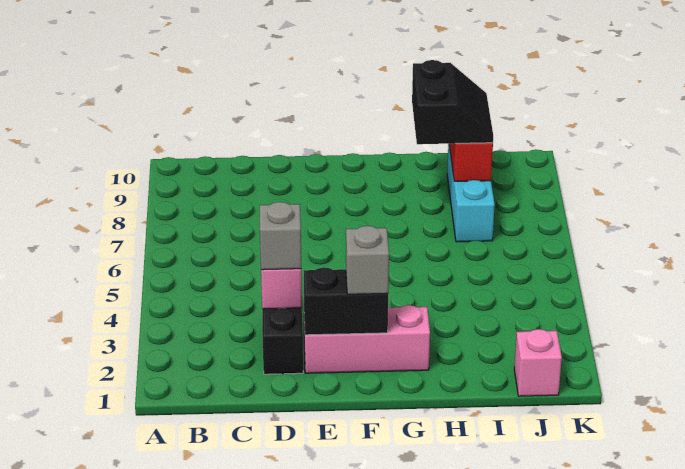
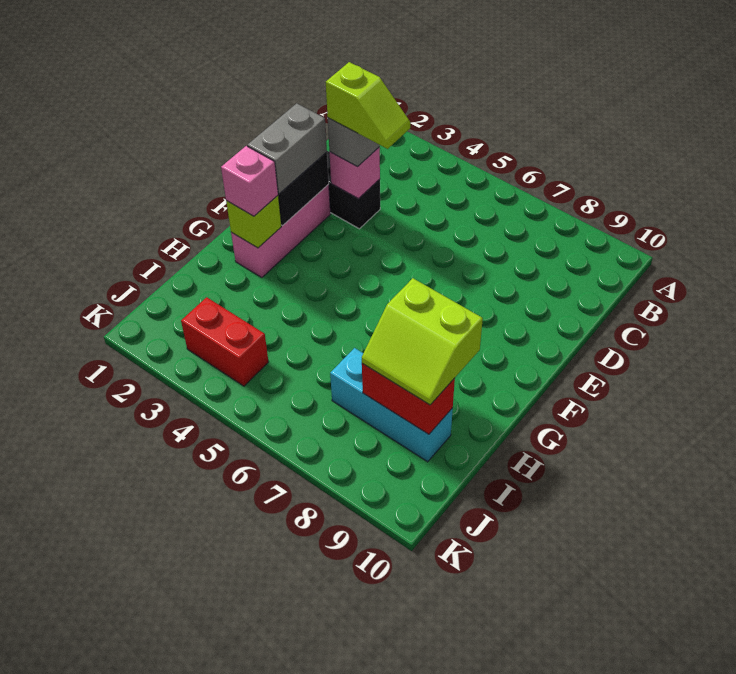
none -> lime slope D3:D4 level 4 top 3
grey brick F2 level 3 -> grey brick E2:F2 level 3
none -> lime brick G2 level 2
black slope H8:I9 level 3 top H -> lime slope H8:I9 level 3 top H
pink brick J1 level 1 -> pink brick G2 level 3
none -> red brick J3:J4 level 1

